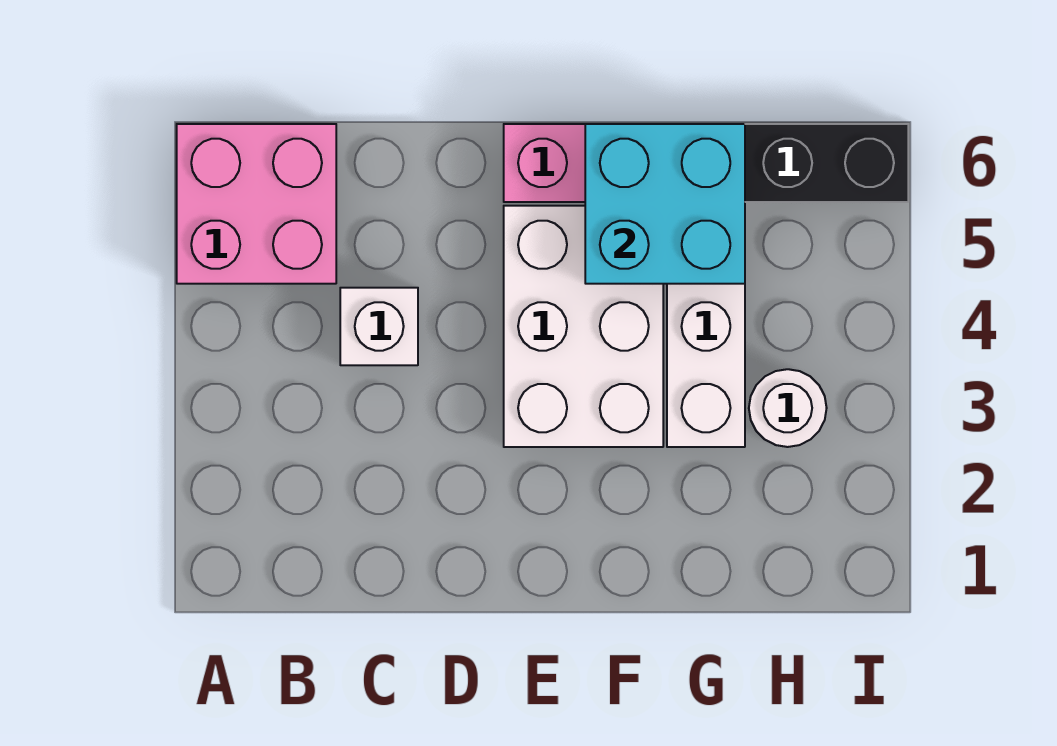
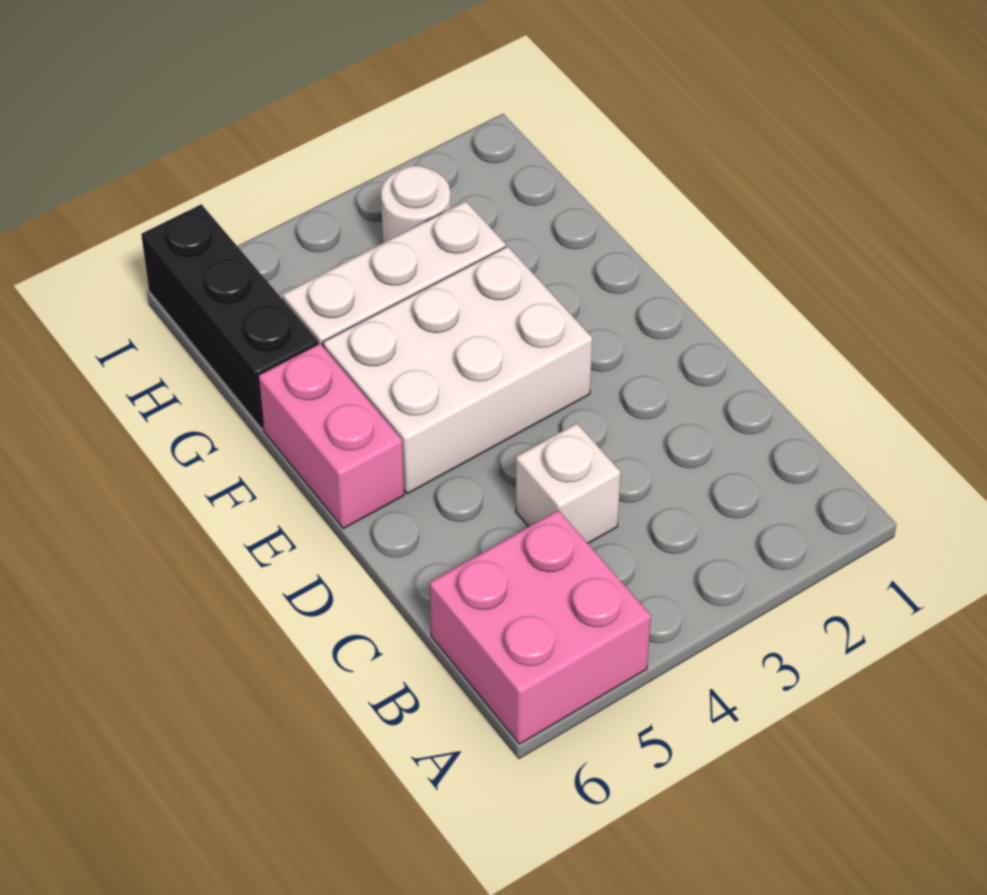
cyan brick F5:G6 level 2 -> none

